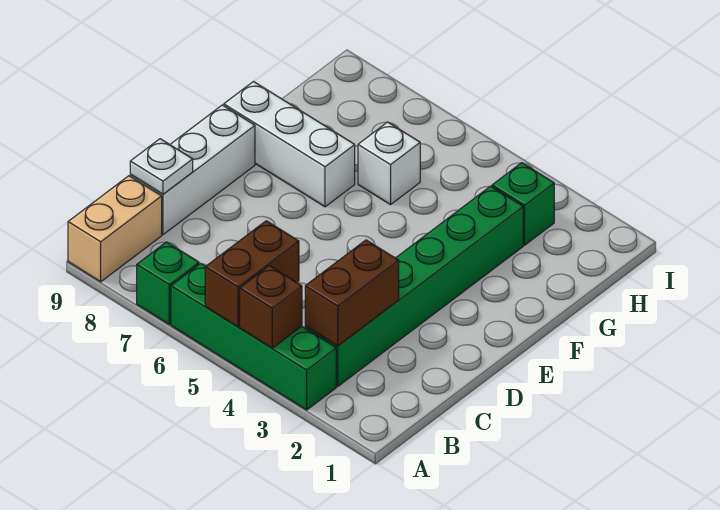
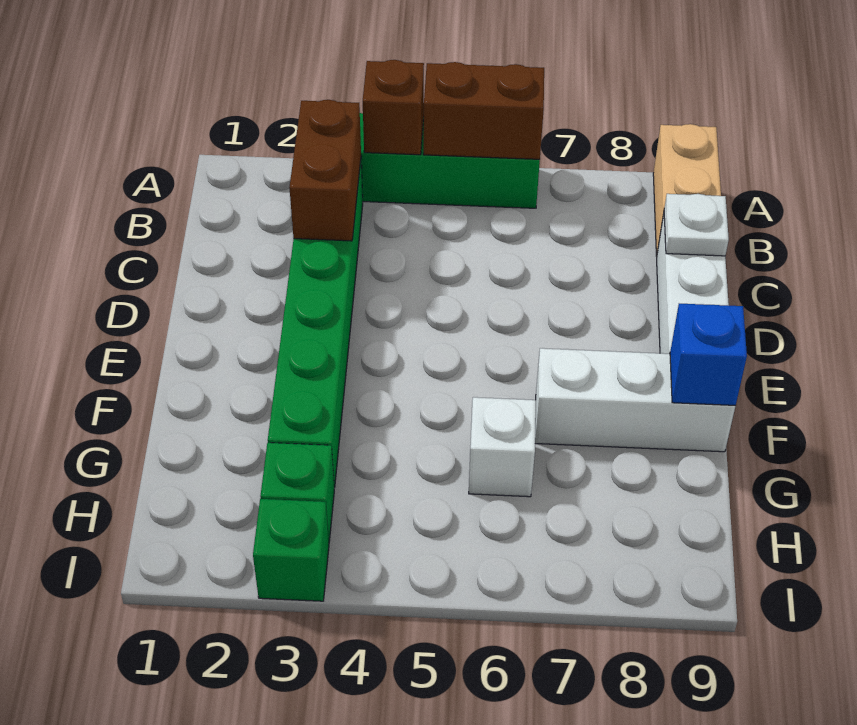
brown brick A5:B5 level 2 -> brown brick A5:A6 level 2
green brick A7 level 1 -> green brick I3 level 1
none -> blue brick F9 level 2

